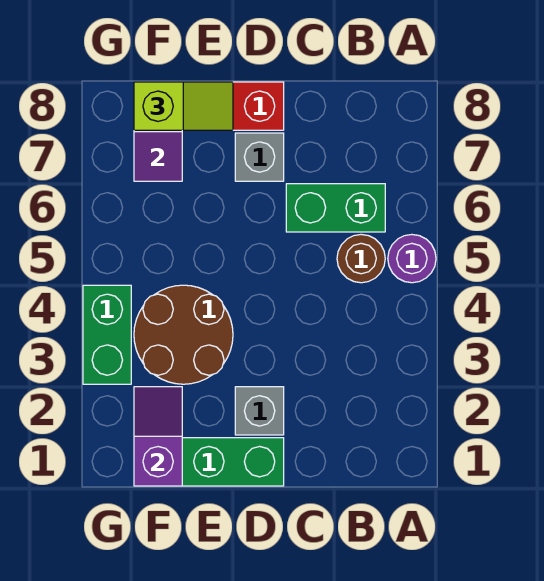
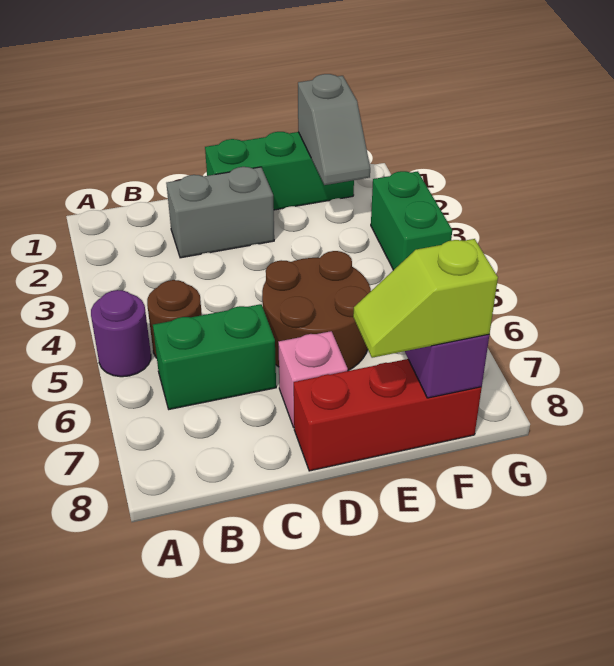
grey brick D2 level 1 -> grey brick C2:D2 level 1
grey brick D7 level 1 -> pink brick D7 level 1
brown round brick E3:F4 level 1 -> brown round brick D5:E6 level 1
purple slope F1:F2 level 2 top 1 -> grey slope F1:F2 level 2 top 1

